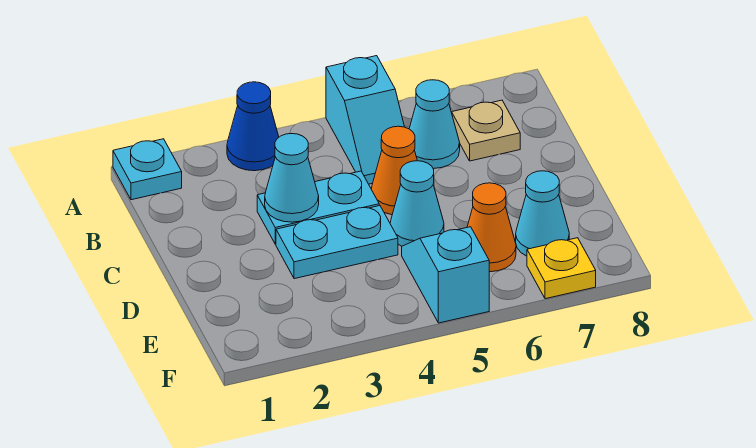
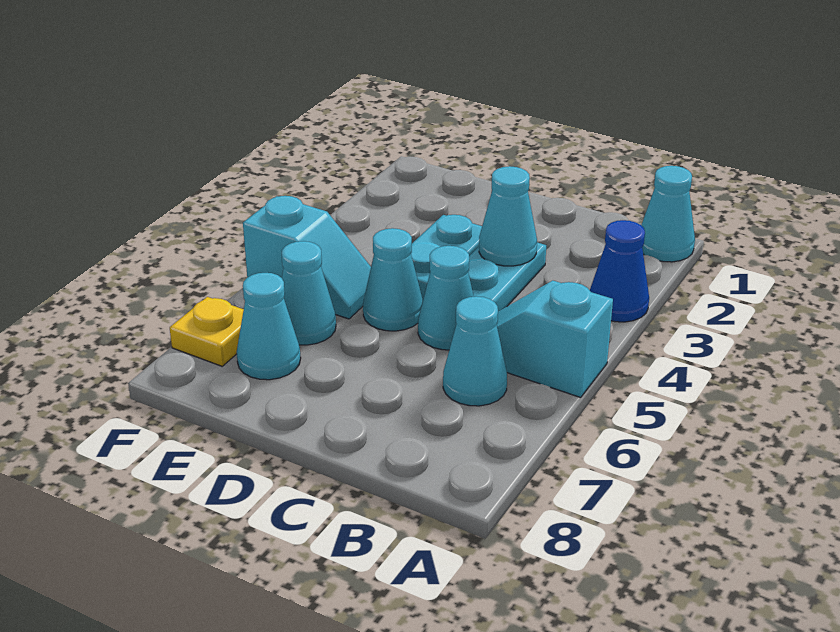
cyan plate A1 level 1 -> cyan cone A1 level 1
tan plate B7 level 1 -> none
orange cone C5 level 1 -> cyan cone C5 level 1
orange cone E6 level 1 -> cyan cone E6 level 1

